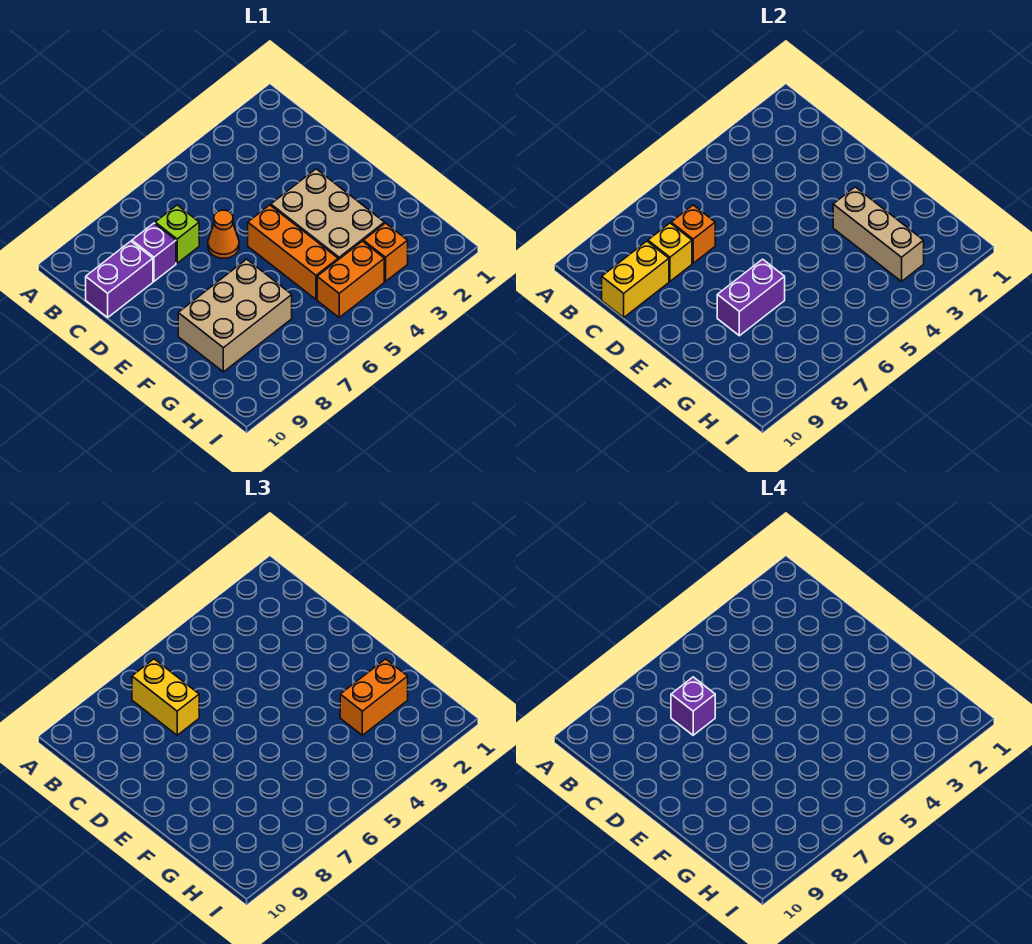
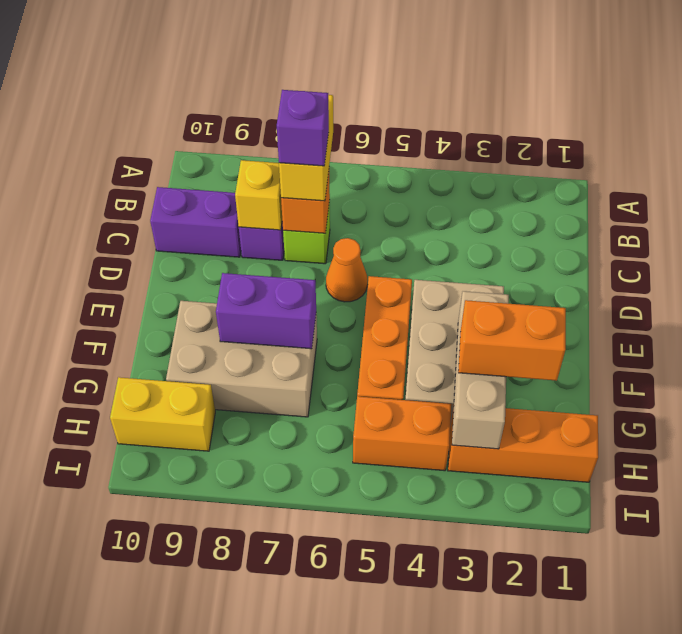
yellow brick C9:C10 level 2 -> yellow brick H9:H10 level 1
orange brick H3 level 1 -> orange brick H1:H3 level 1

